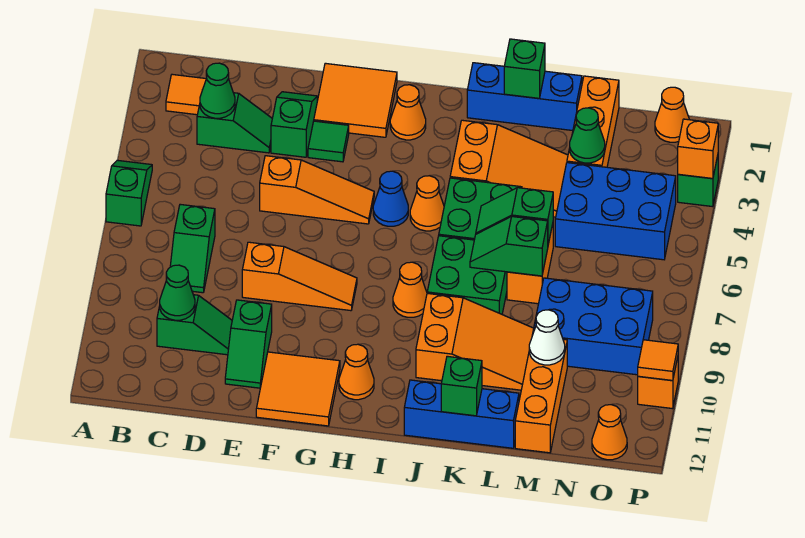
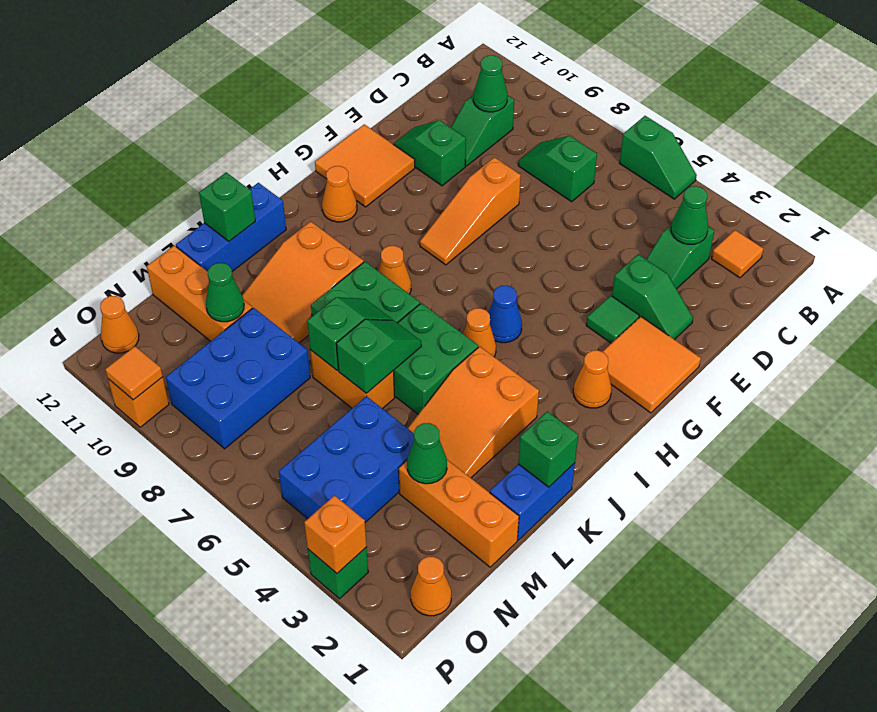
orange slope E5:G5 level 1 top E -> none
blue brick J1:L1 level 1 -> blue brick K1:L1 level 1
white cone M10 level 2 -> green cone M10 level 2

